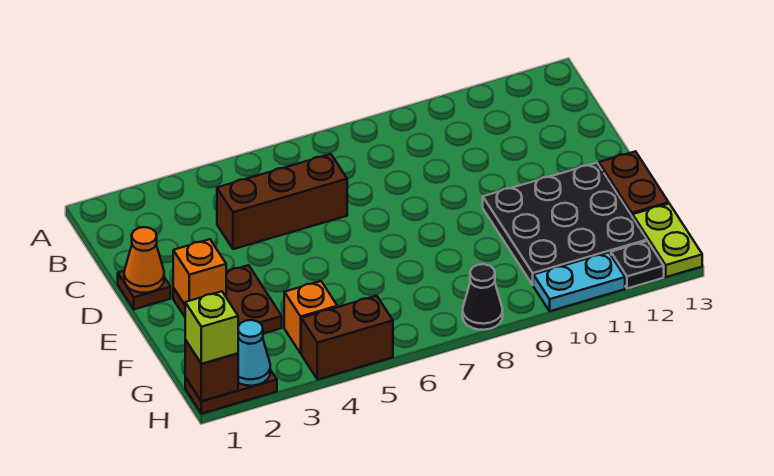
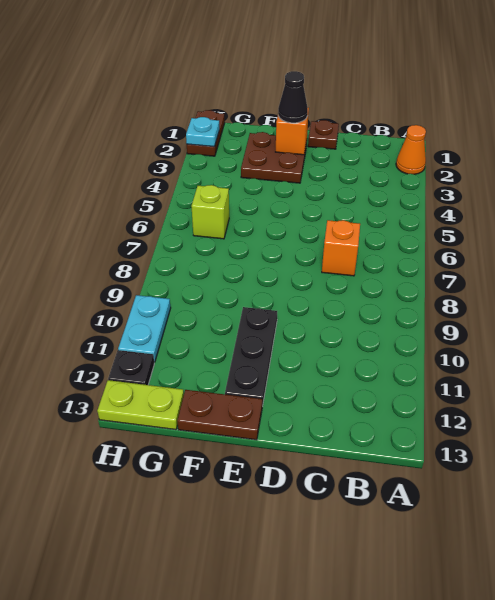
brown brick C4:C6 level 1 -> none
orange cone D1 level 2 -> orange cone A2 level 1
black plate E10:G12 level 1 -> black plate E10:E12 level 1
orange brick G4 level 1 -> orange brick C7 level 1
brown brick H1 level 2 -> none
lime brick H1 level 3 -> lime brick G6 level 1
cyan cone H2 level 2 -> cyan plate H2 level 2
brown brick H4:H5 level 1 -> none
black cone H8 level 1 -> black cone E2 level 3

